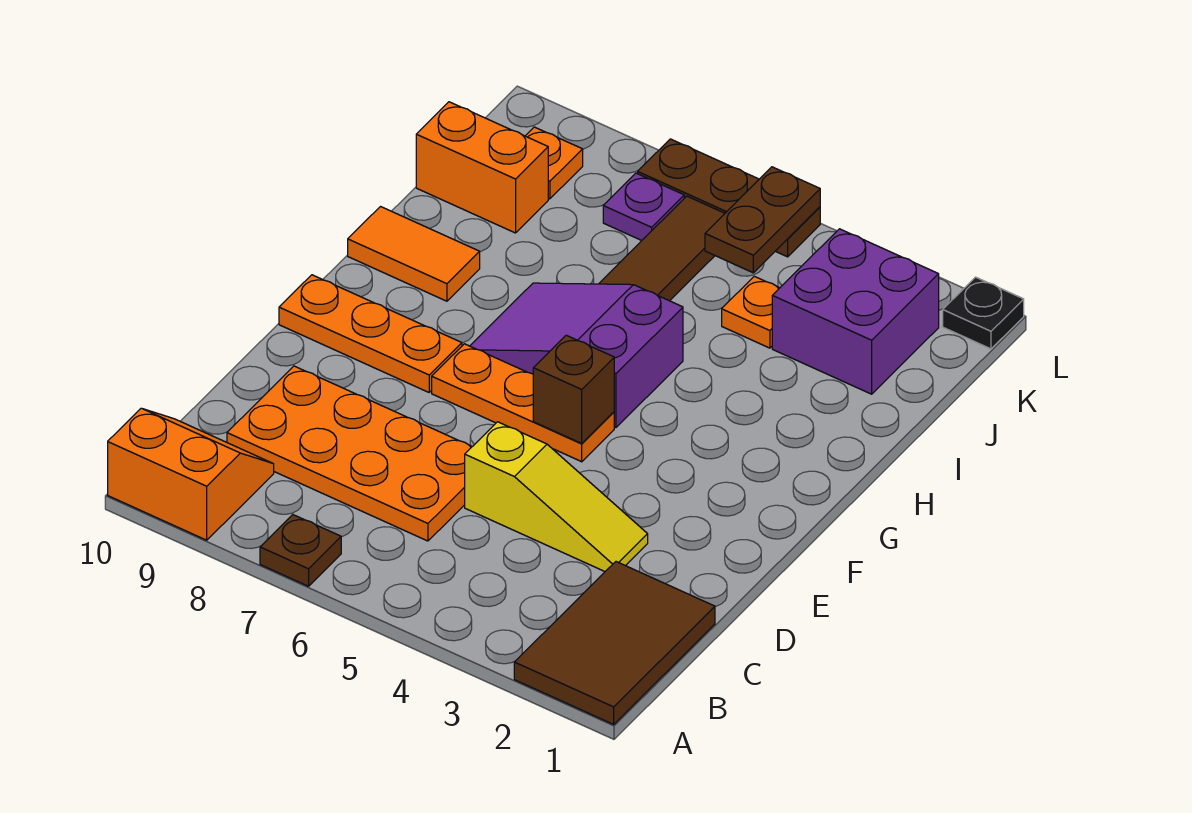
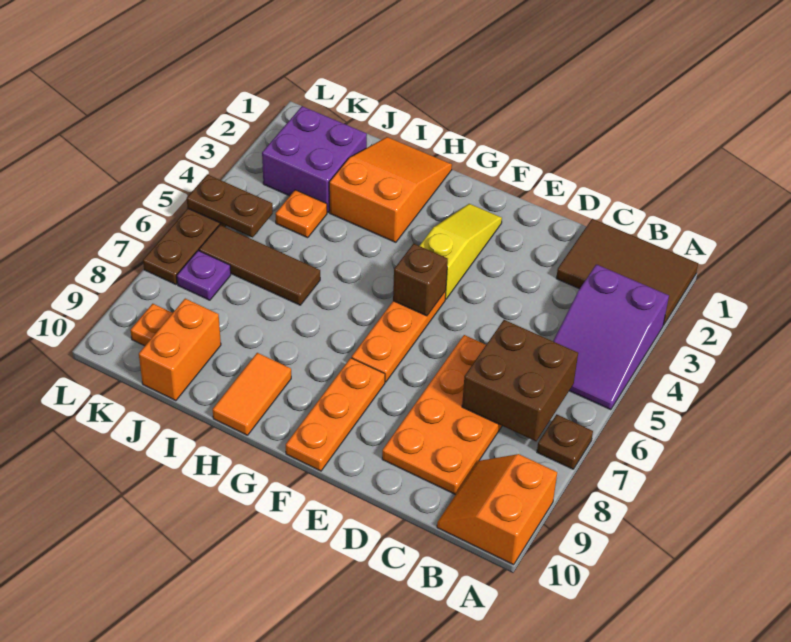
none -> brown brick B6:C7 level 2
yellow slope D3:D5 level 1 top 5 -> yellow slope F2:F4 level 1 top 4
purple slope G5:H7 level 1 top 5 -> purple slope A3:B5 level 1 top 3
none -> orange slope H1:I3 level 1 top 3
black plate L1 level 1 -> none

